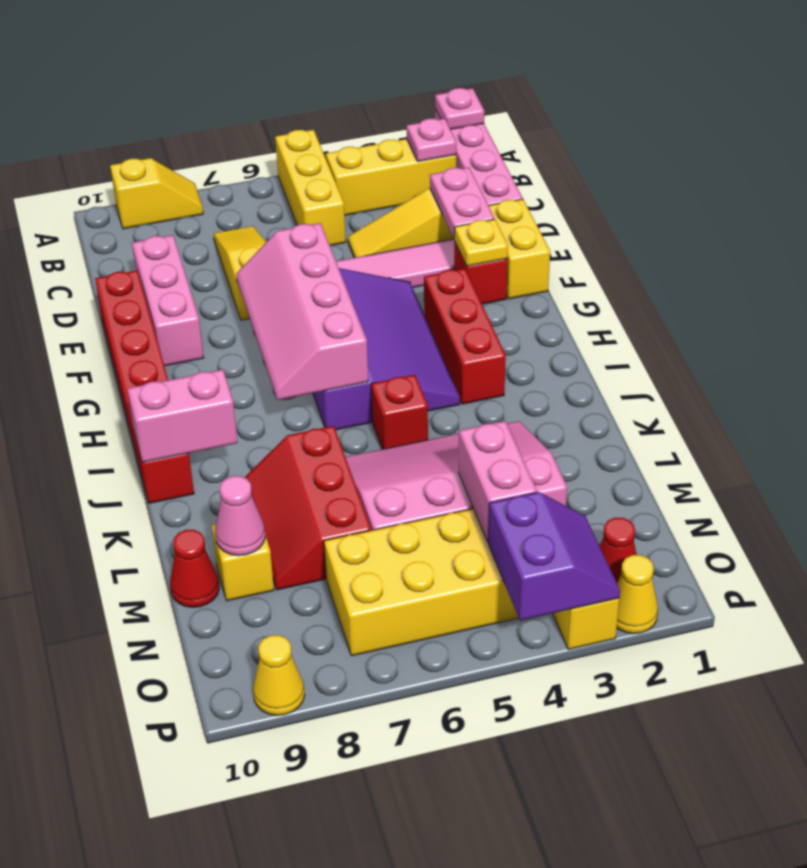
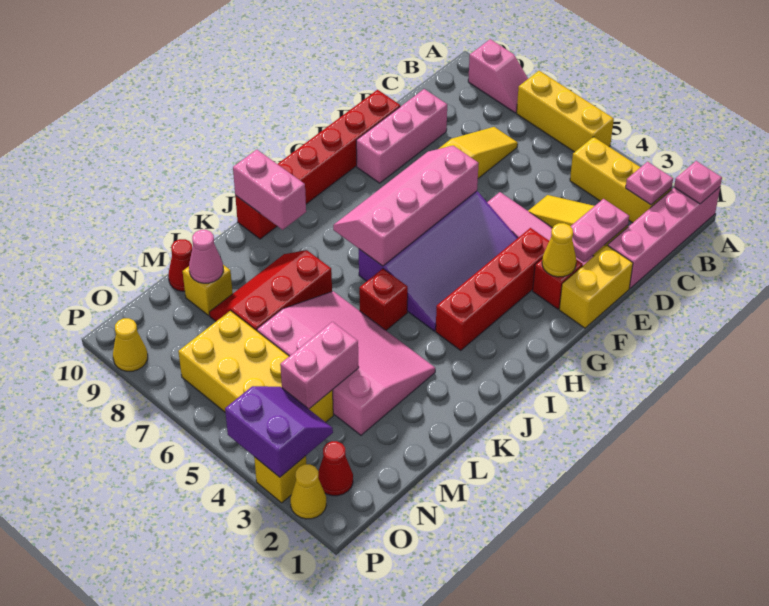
yellow brick A5:C5 level 1 -> yellow brick A5:A7 level 1
yellow slope A8:A9 level 1 top 9 -> pink slope A8:A9 level 1 top 9
yellow plate F2 level 2 -> yellow cone F2 level 2
red brick G3:I3 level 1 -> red brick F3:I3 level 1
purple slope O3:P4 level 2 top 4 -> purple slope O3:P4 level 2 top P

